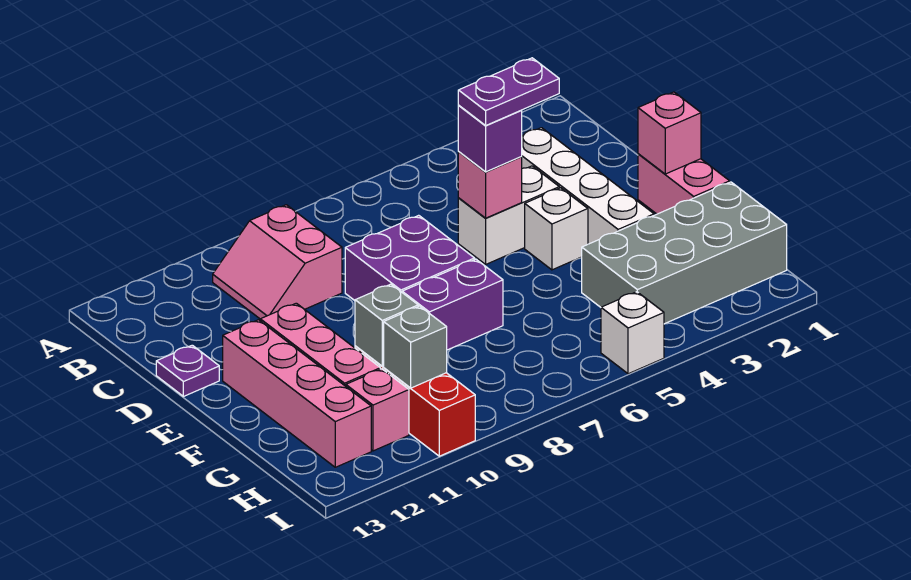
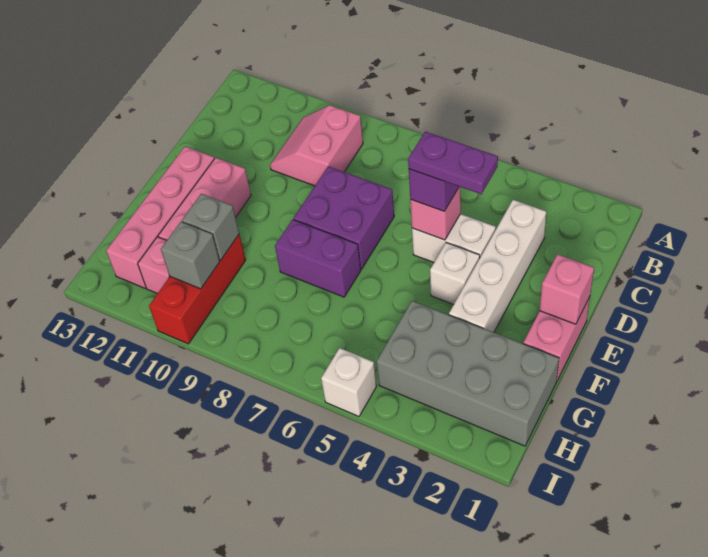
purple plate D13 level 1 -> none

